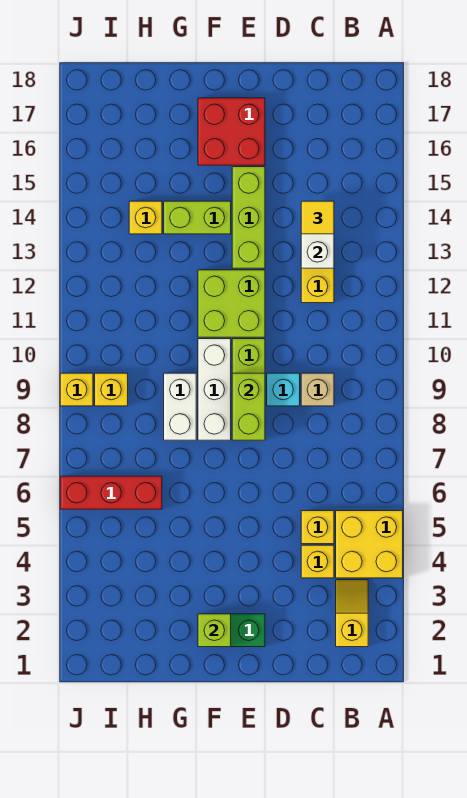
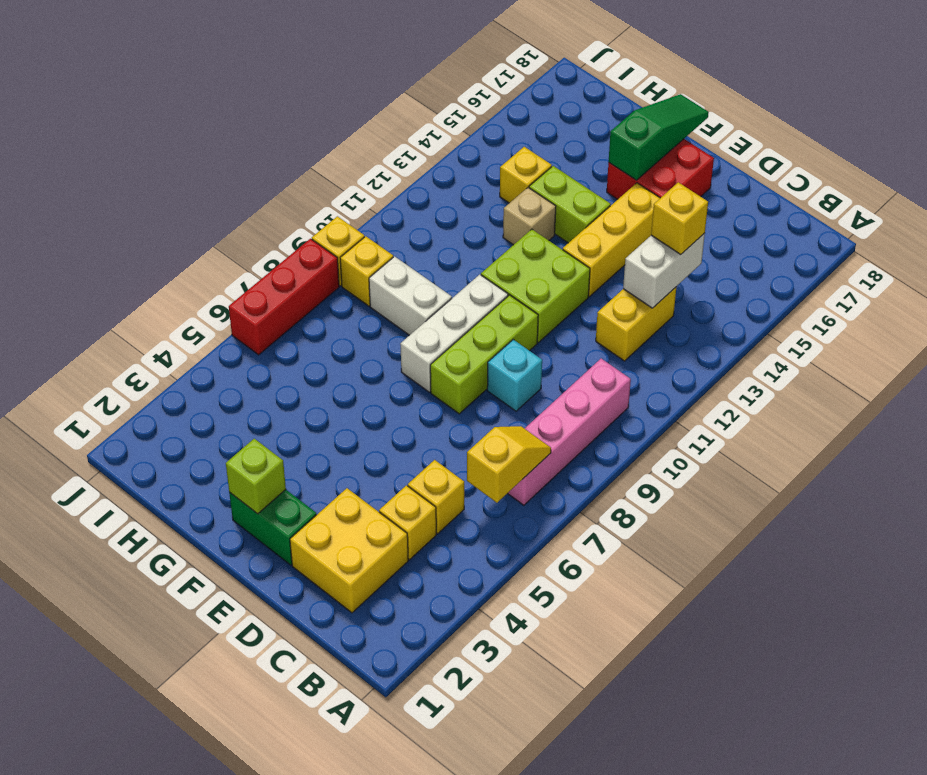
yellow brick A4:B5 level 1 -> yellow brick C2:D3 level 1
yellow slope B2:B3 level 1 top 2 -> yellow slope B6:B7 level 2 top 6
none -> pink brick B7:B10 level 1
tan brick C9 level 1 -> tan brick G13 level 1
yellow tile C14 level 3 -> yellow brick C14 level 3
lime brick E8:E9 level 2 -> none
lime brick E13:E15 level 1 -> yellow brick E13:E15 level 1
none -> green slope F16:F18 level 2 top 16
white brick G8:G9 level 1 -> white brick G9:H9 level 1
red brick H6:J6 level 1 -> red brick J6:J8 level 1

